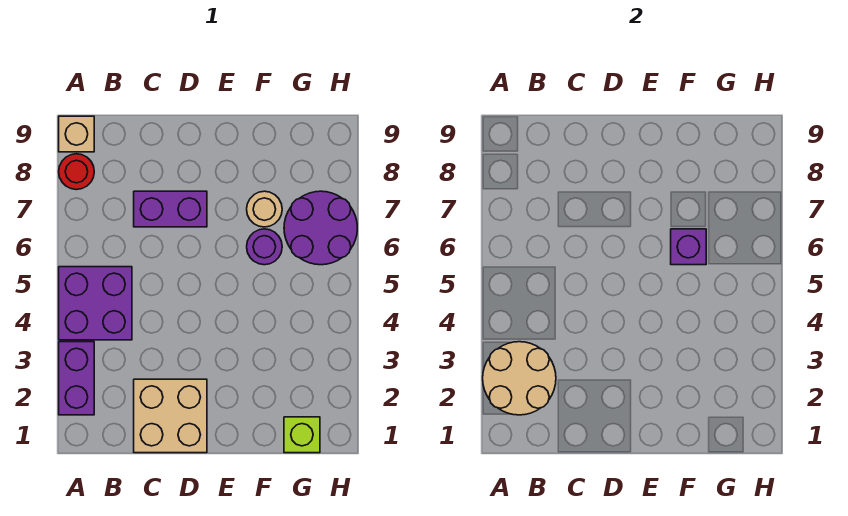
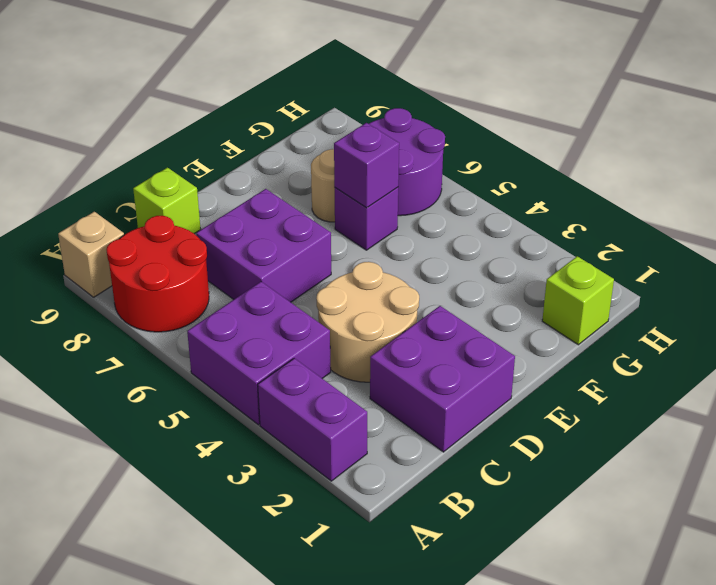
tan round brick A2:B3 level 2 -> tan round brick C3:D4 level 1
red round brick A8 level 1 -> red round brick A7:B8 level 1
tan brick C1:D2 level 1 -> purple brick C1:D2 level 1
purple brick C7:D7 level 1 -> purple brick C6:D7 level 1
none -> lime brick C9 level 1
purple round brick F6 level 1 -> purple brick F6 level 1

